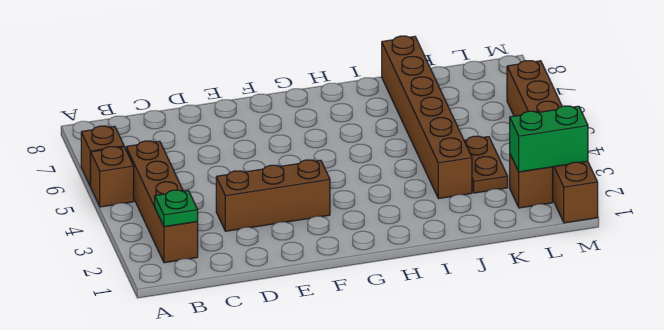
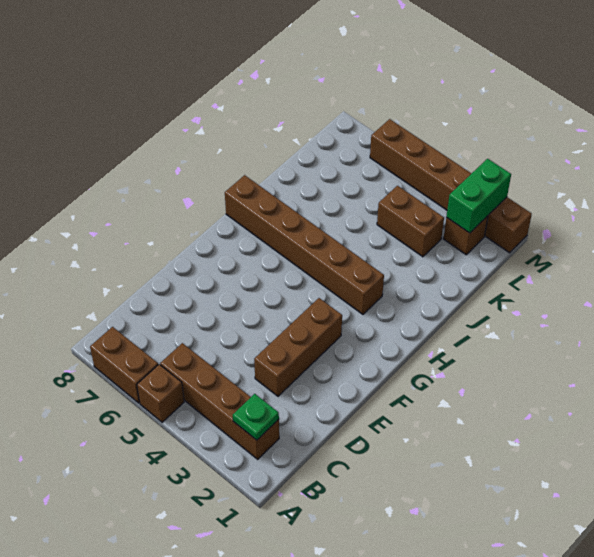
brown brick A6 level 1 -> brown brick A6:A7 level 1
brown brick J3:J8 level 1 -> brown brick H3:H8 level 1
brown plate K3:K4 level 1 -> brown brick K3:K4 level 1

